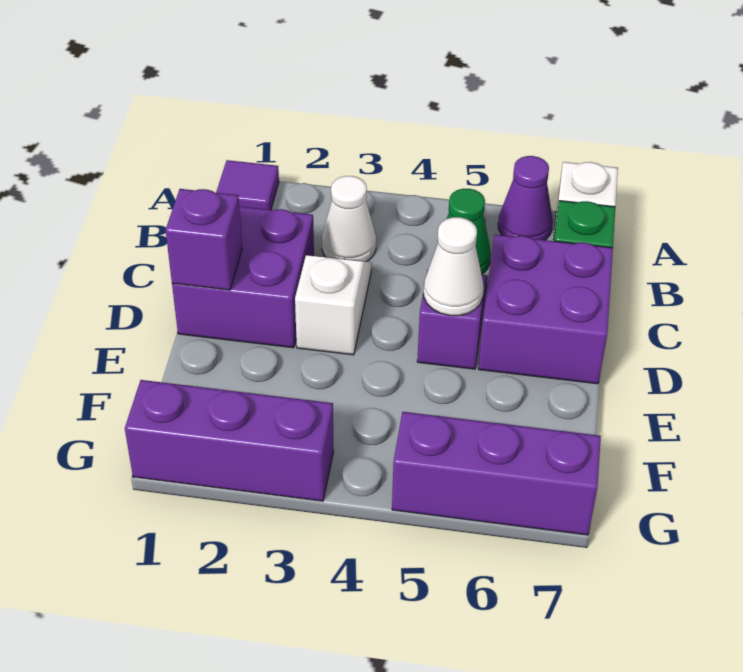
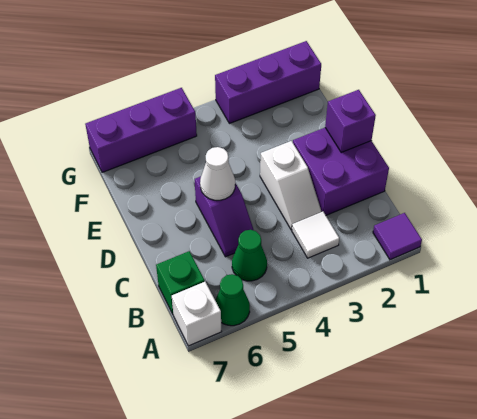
purple cone A6 level 1 -> green cone A6 level 1
white cone B3 level 1 -> white tile B3 level 1
purple brick C6:D7 level 1 -> none

